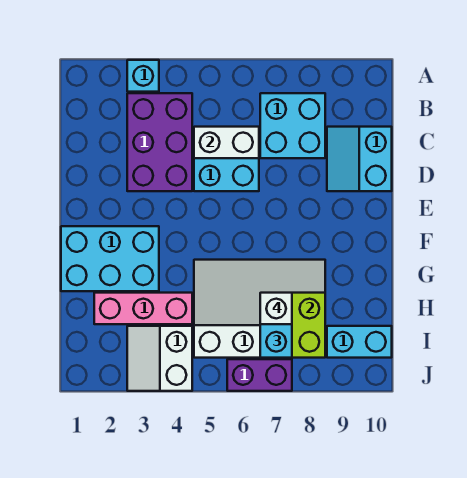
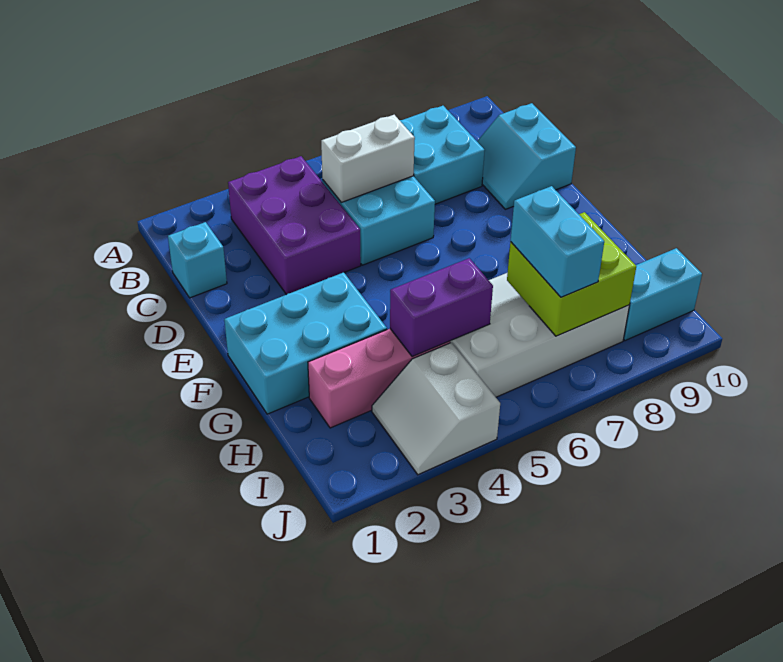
cyan brick A3 level 1 -> cyan brick C1 level 1
white brick H7 level 4 -> none
purple brick J6:J7 level 1 -> purple brick H4:H5 level 2

